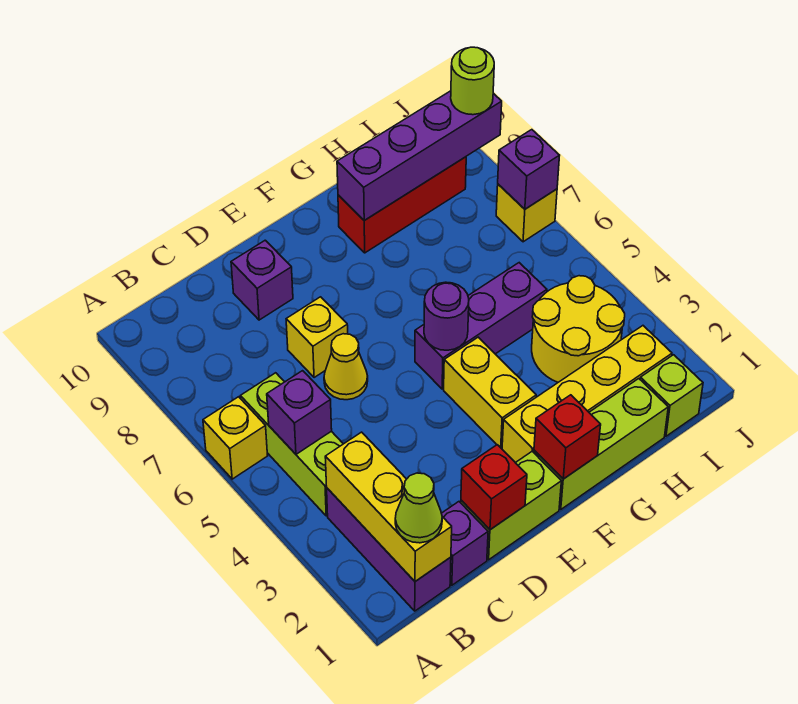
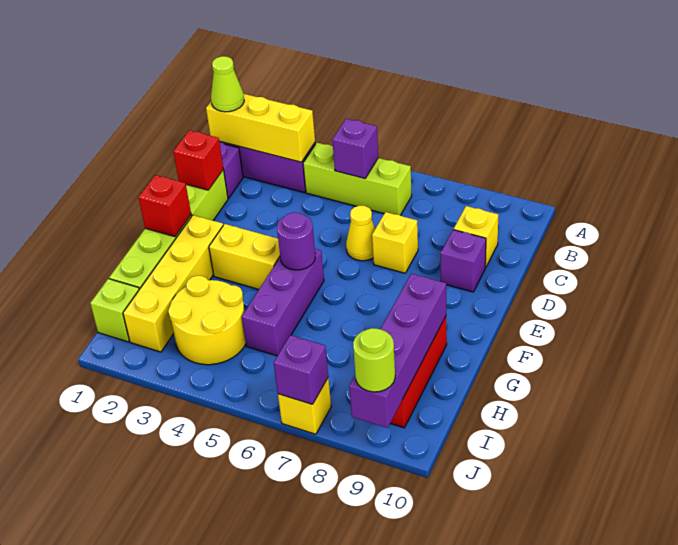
yellow brick A6 level 1 -> yellow brick C9 level 1

